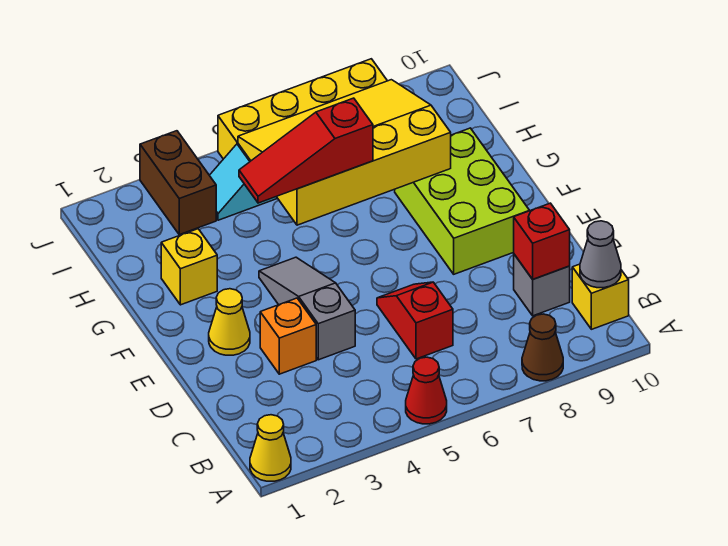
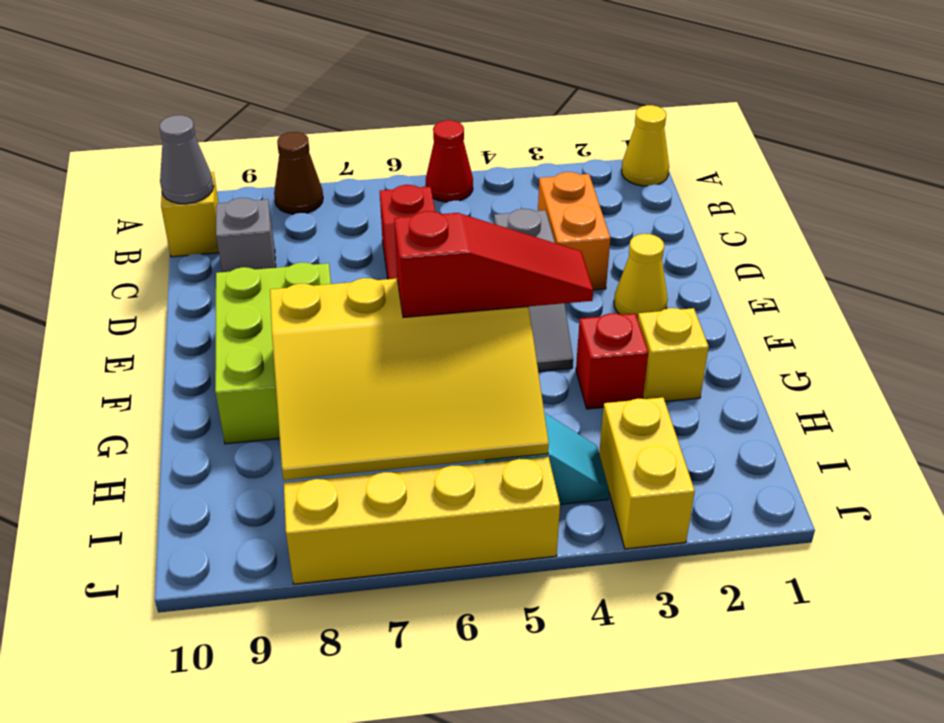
red brick C9 level 2 -> red brick G3 level 1
orange brick D3 level 1 -> orange brick C3:D3 level 1
brown brick I3:J3 level 1 -> yellow brick I3:J3 level 1

